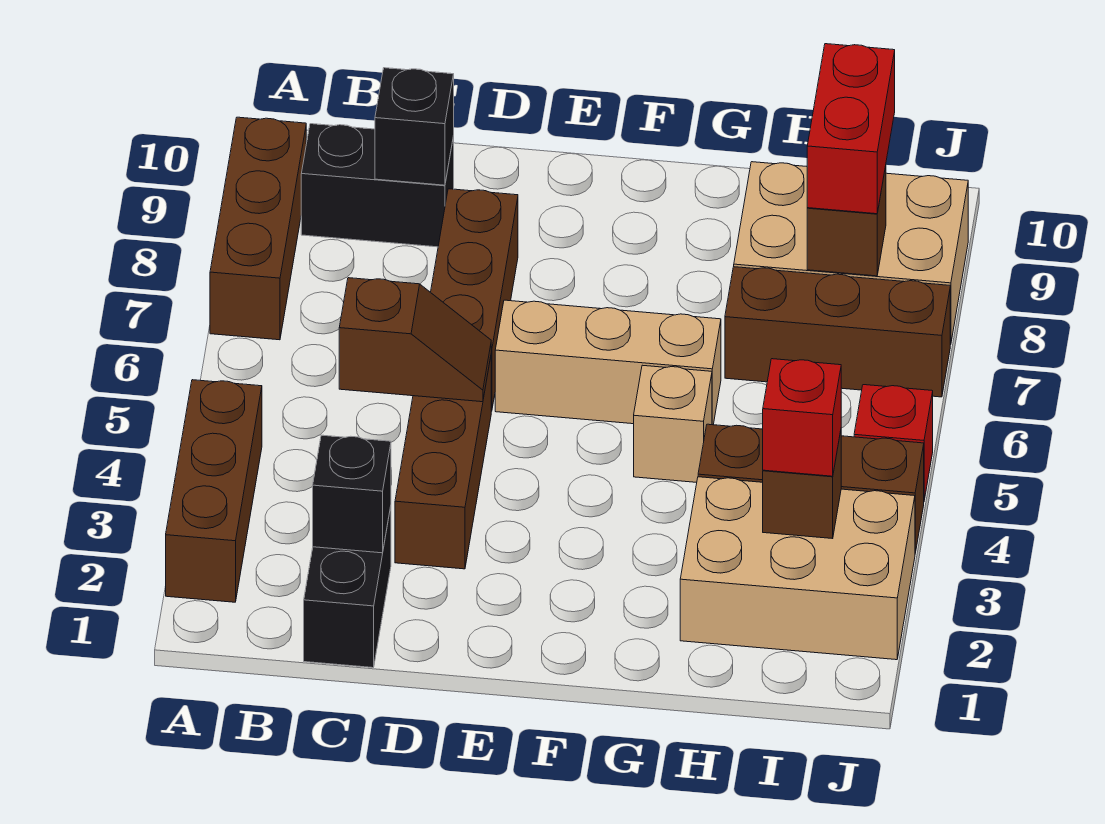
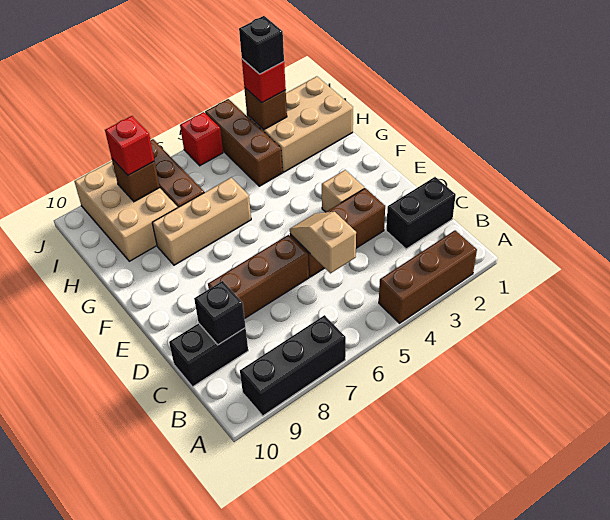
brown brick A7:A9 level 1 -> black brick A7:A9 level 1
black brick B9:C9 level 1 -> black brick C9:C10 level 1
black brick C2 level 2 -> black brick I3 level 4
brown slope C5:D5 level 2 top C -> tan slope C5:D5 level 2 top C
tan brick E6:G6 level 1 -> tan brick G6:G8 level 1
tan brick G5 level 1 -> tan brick E3 level 1
tan brick H2:J3 level 1 -> tan brick H1:I3 level 1
red brick I8:I9 level 3 -> red brick I8 level 3

